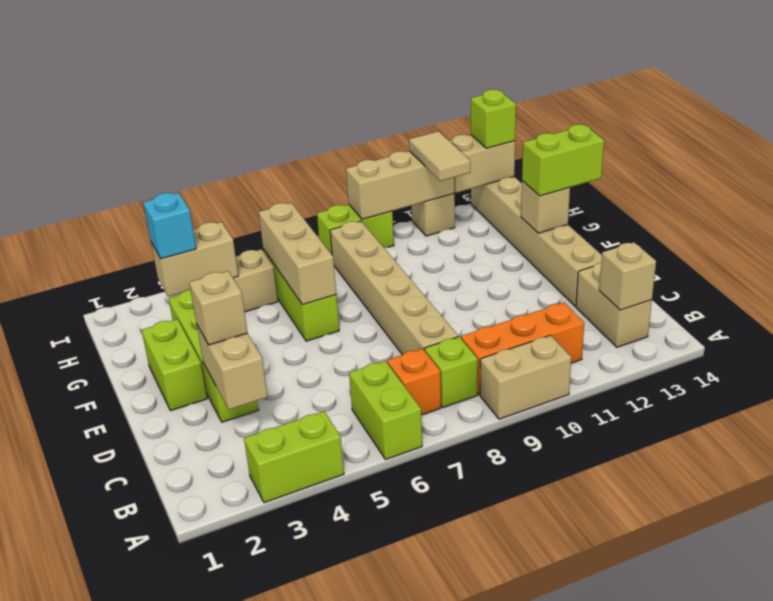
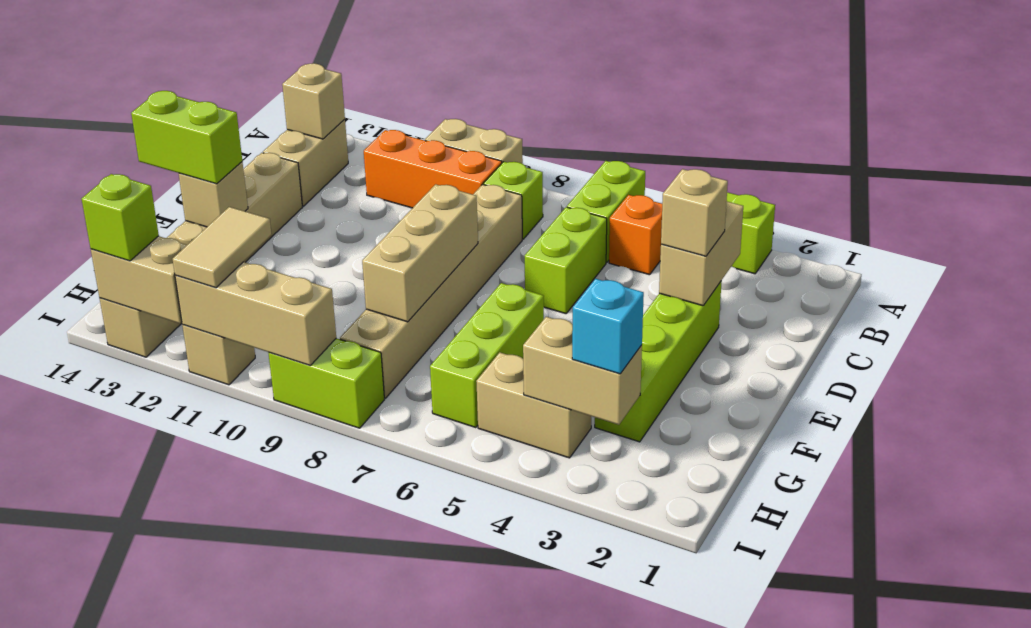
orange brick B7 level 1 -> orange brick B5 level 1
lime brick E2:F2 level 1 -> lime brick C6:D6 level 1
tan brick F6:H6 level 2 -> tan brick E8:G8 level 2

